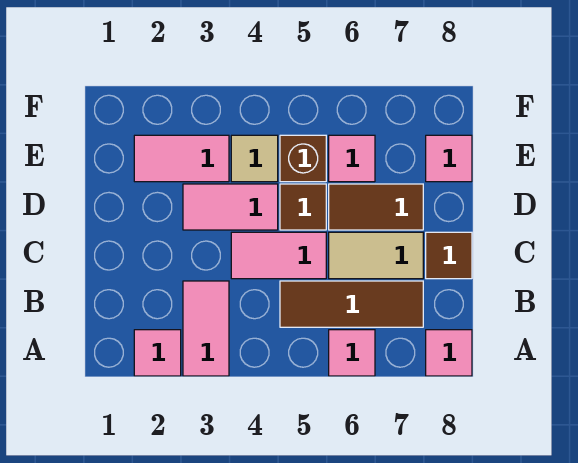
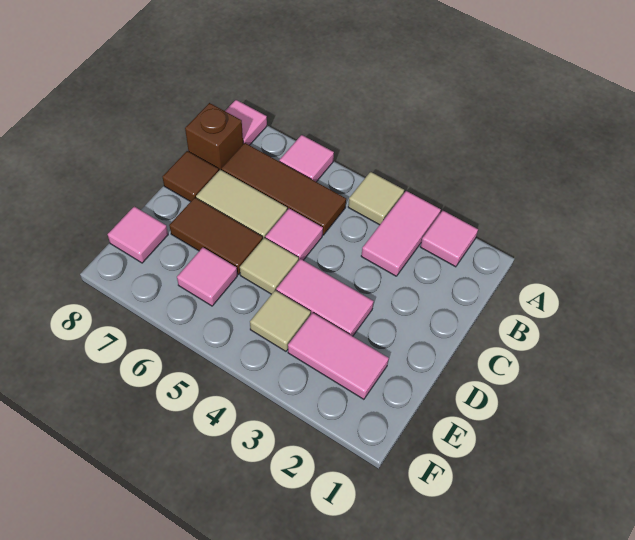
none -> tan tile A4 level 1
pink tile C4:C5 level 1 -> pink tile C5 level 1
brown tile D5 level 1 -> tan tile D5 level 1
brown brick E5 level 1 -> brown brick B8 level 1

